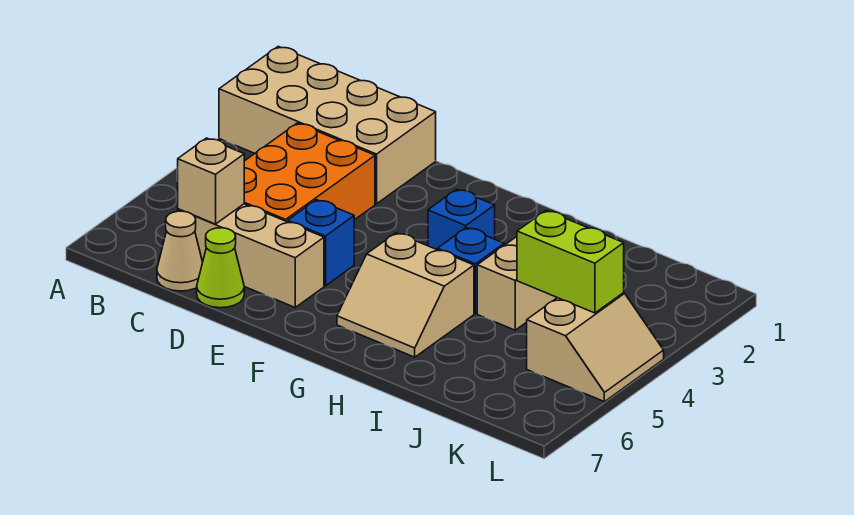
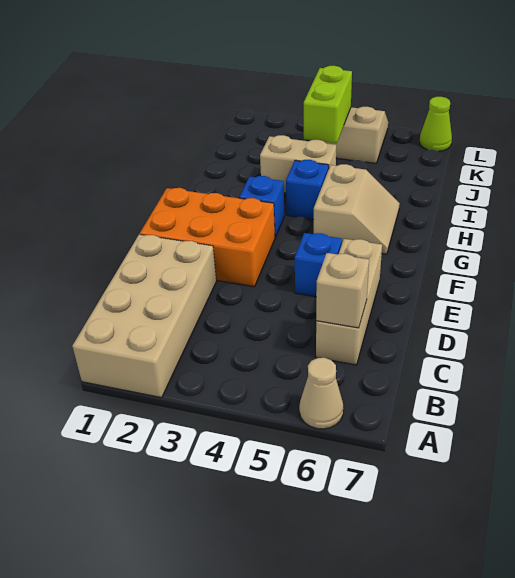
orange brick C3:D5 level 1 -> orange brick E1:F3 level 1
tan cone C7 level 1 -> tan cone A6 level 1
lime cone D7 level 1 -> lime cone L7 level 1

